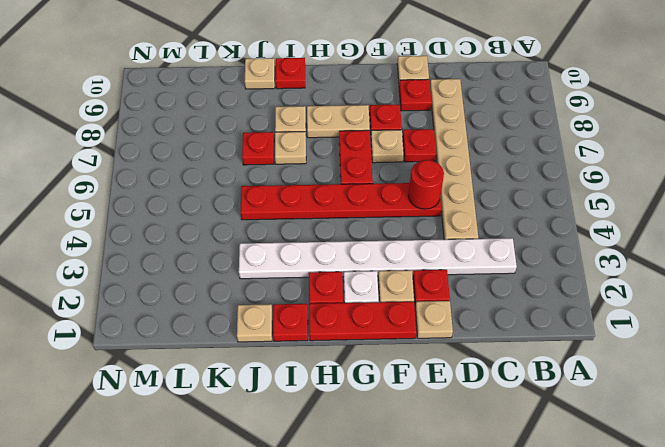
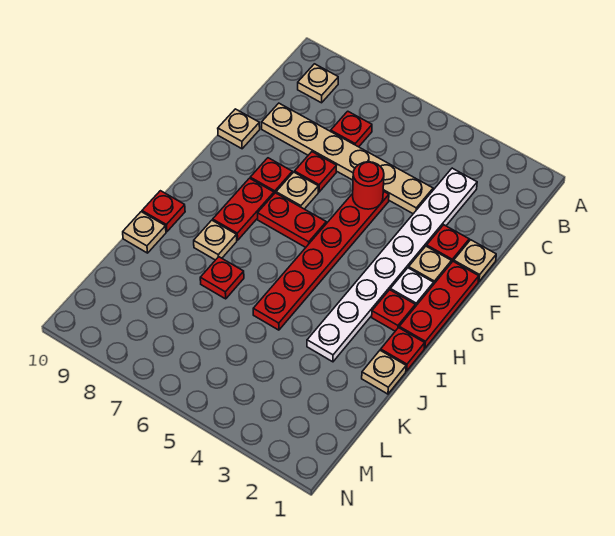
red plate E9 level 1 -> red plate C7 level 1
tan plate G8:H8 level 1 -> red plate G8:H8 level 1
tan plate I7 level 1 -> tan plate B9 level 1

